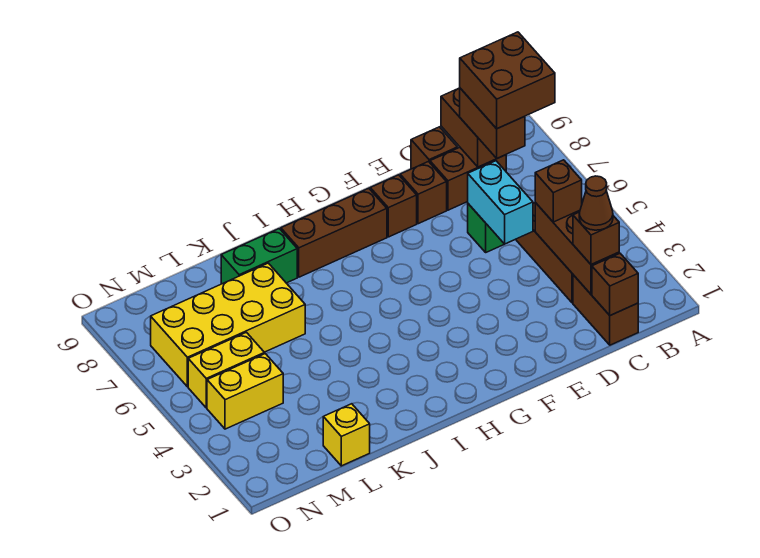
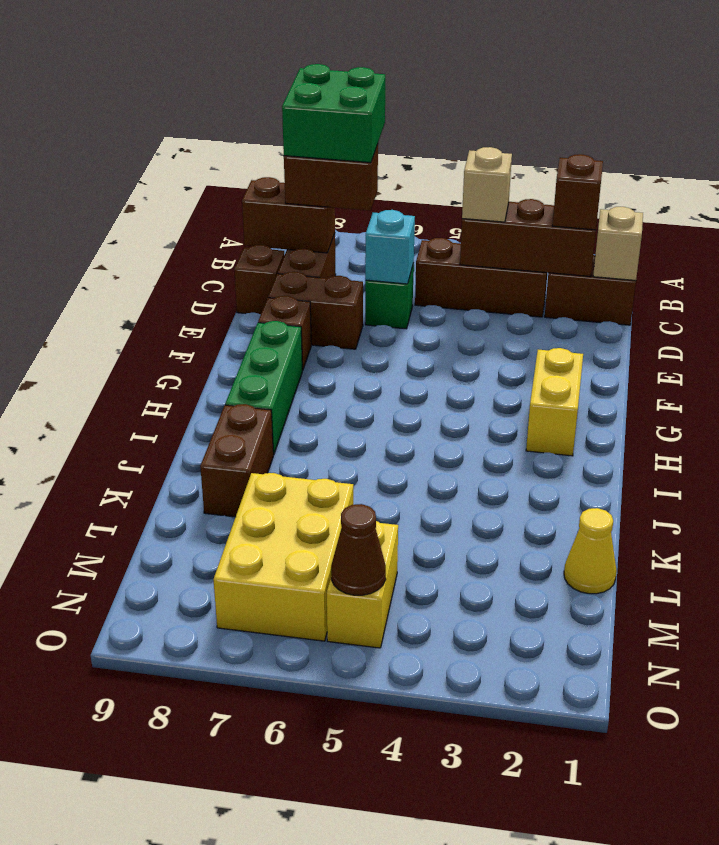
brown brick B7:C8 level 4 -> green brick B7:C8 level 4
brown brick C1 level 2 -> tan brick C1 level 2
brown cone C2 level 4 -> brown cone N5 level 2
brown brick C4 level 3 -> tan brick C4 level 3
cyan brick D5:D6 level 2 -> cyan brick D6 level 2
brown brick E8 level 1 -> brown brick E7:E8 level 1
brown brick G8:I8 level 1 -> green brick G8:I8 level 1
green brick J8:K8 level 1 -> brown brick J8:K8 level 1
yellow brick K6:N7 level 1 -> yellow brick L6:N7 level 1
yellow brick L1 level 1 -> yellow cone L1 level 1
yellow brick M4:N4 level 1 -> yellow brick G2:H2 level 1

